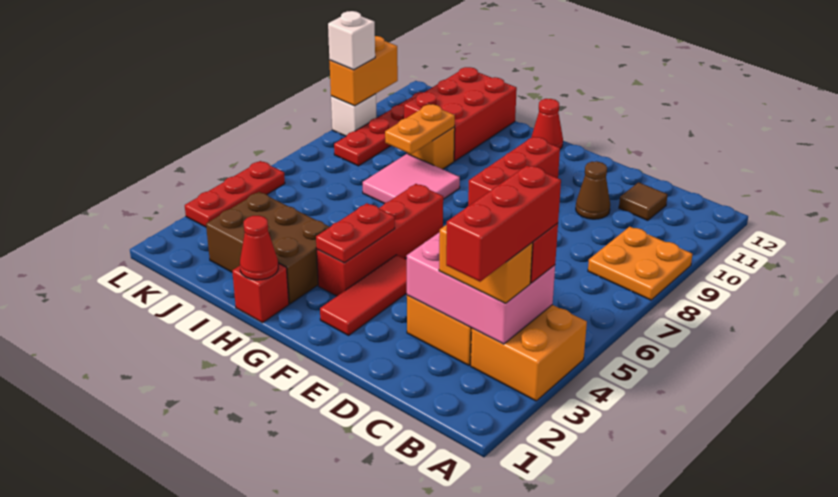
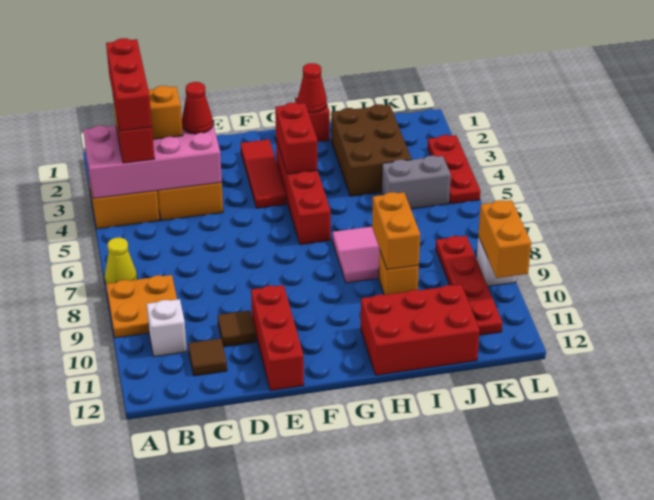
none -> yellow cone A7 level 1
pink brick B3:D4 level 2 -> pink brick A3:D4 level 2
brown cone D10 level 1 -> brown tile D10 level 1
red brick F8:F10 level 1 -> red brick E10:E12 level 1
red plate G3:G4 level 2 -> red brick G3:G4 level 2
red cone G12 level 1 -> red cone D3 level 3
brown brick H2:J3 level 1 -> brown brick I2:J4 level 1
orange plate I8:I9 level 2 -> orange brick I8:I9 level 2
red brick I10:J12 level 1 -> red brick H11:J12 level 1
none -> grey brick J5:K5 level 1
white brick L9 level 3 -> white brick B10 level 1

